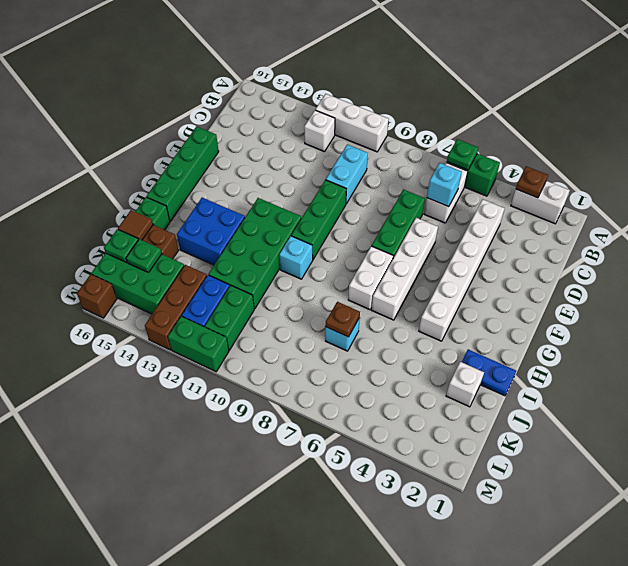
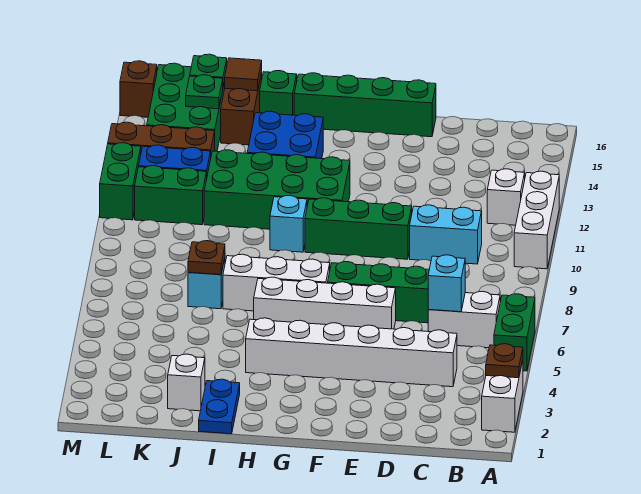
green plate A6 level 2 -> none
white brick G7:H7 level 1 -> white brick G7:I7 level 1

